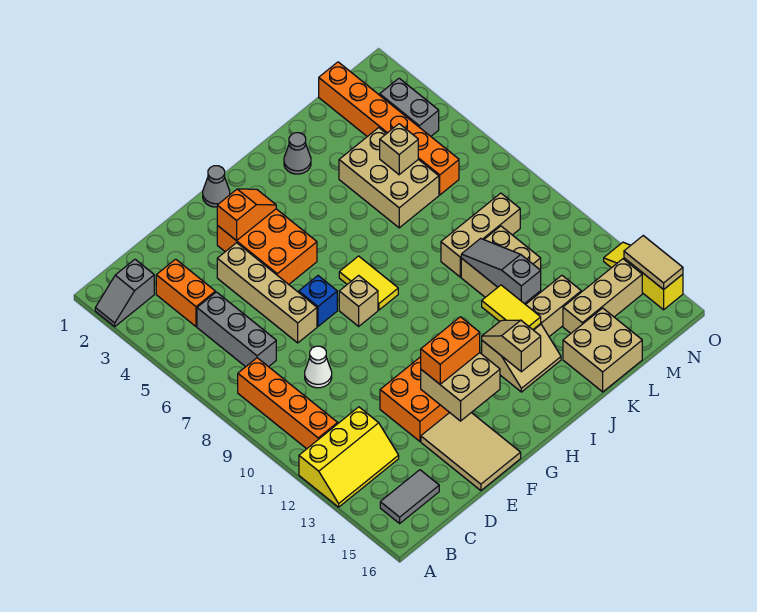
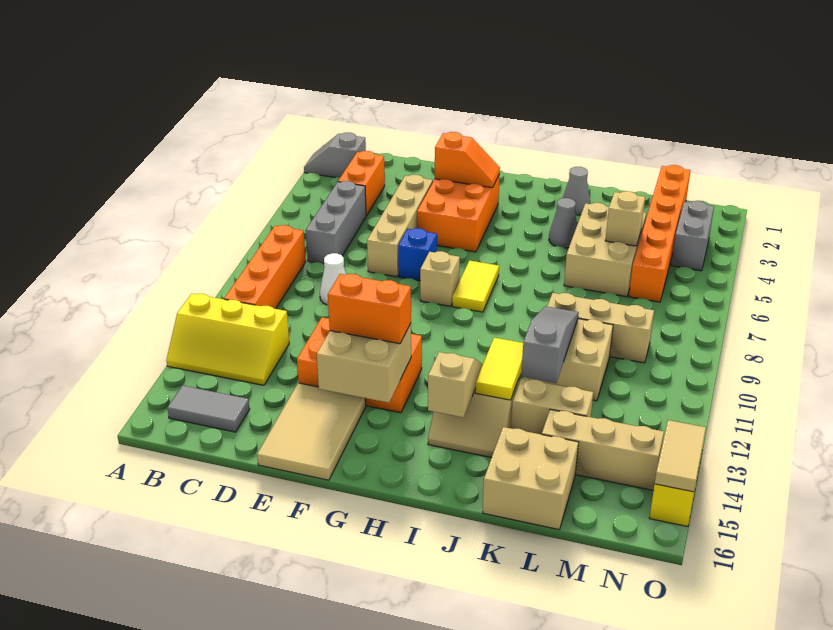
grey cone G1 level 1 -> grey cone J4 level 1

